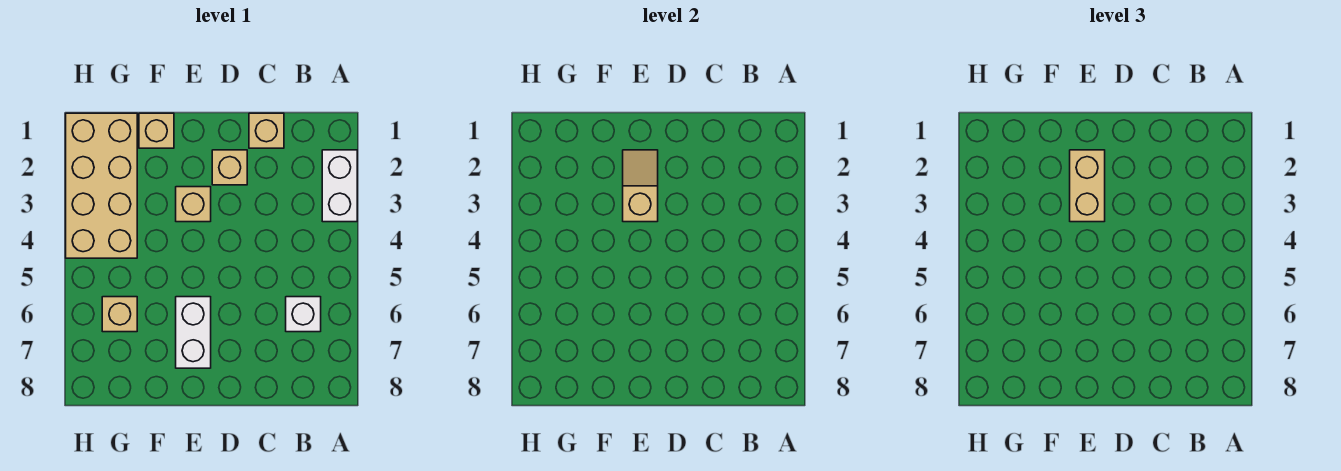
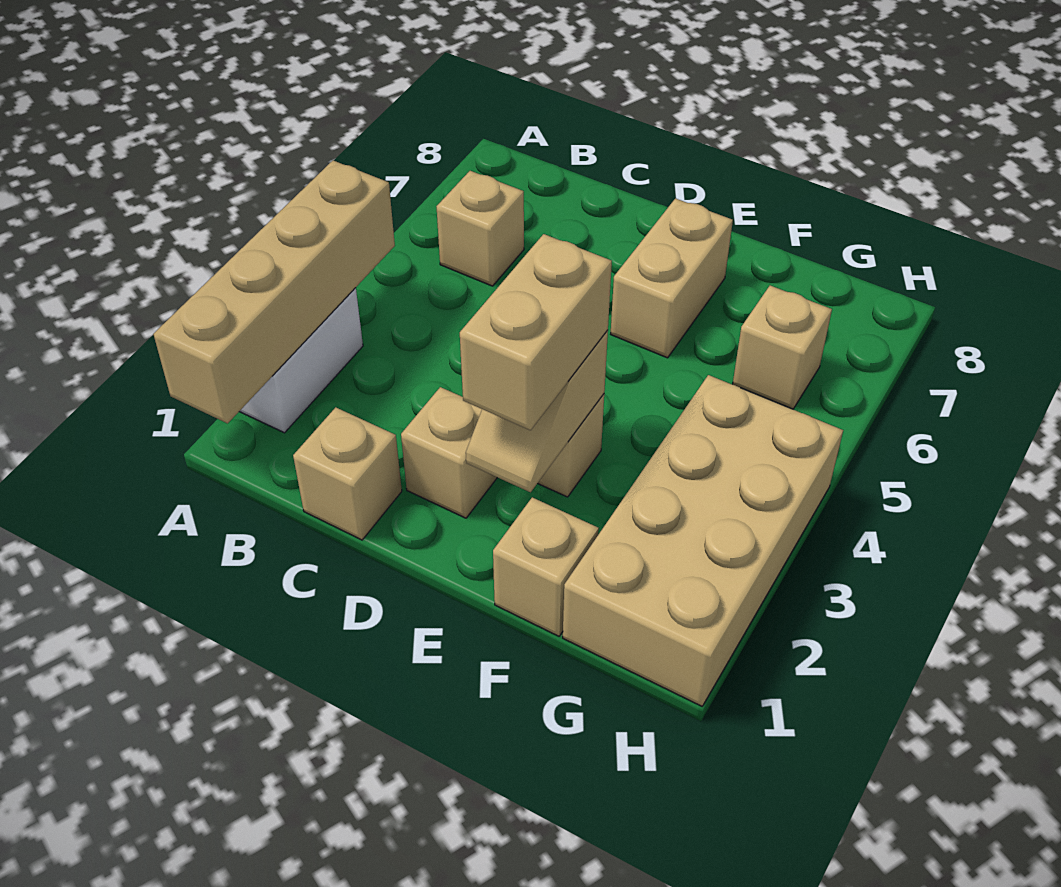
none -> tan brick A1:A4 level 2
white brick B6 level 1 -> tan brick B6 level 1
white brick E6:E7 level 1 -> tan brick E6:E7 level 1

